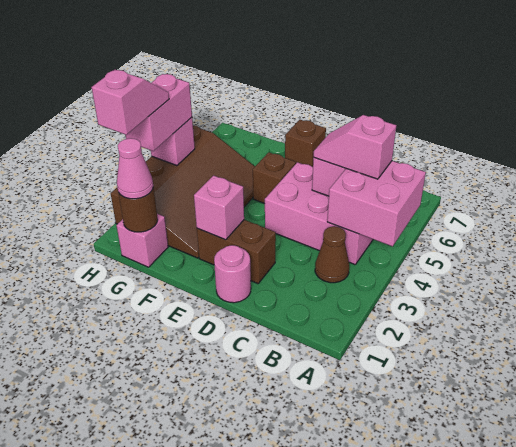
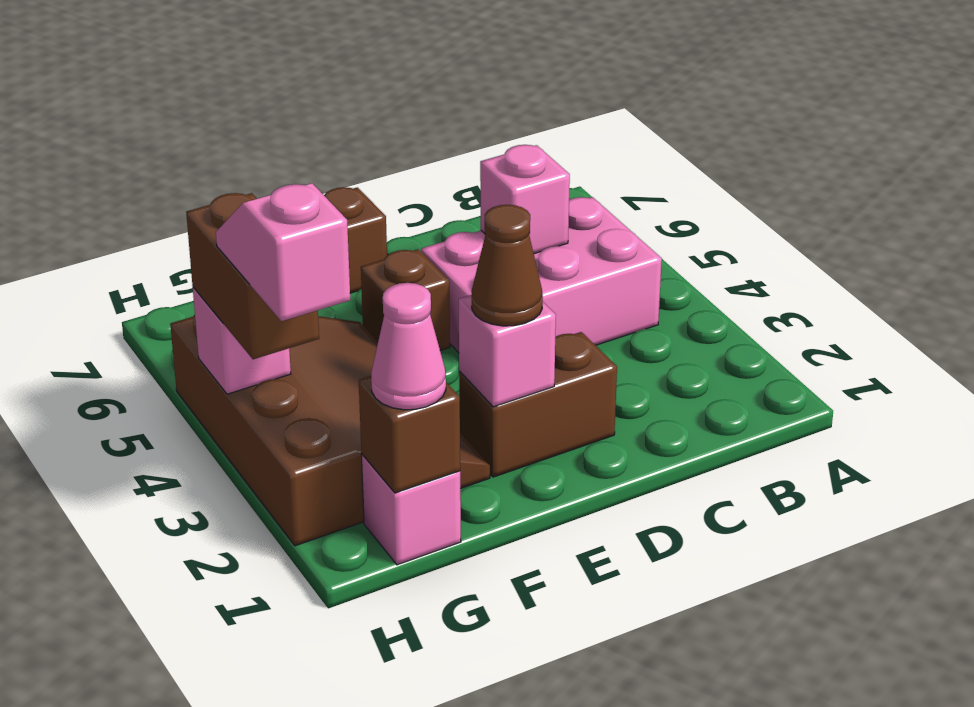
pink brick A4:B5 level 2 -> none
brown cone B3 level 1 -> brown cone E2 level 3
pink slope B5:C5 level 3 top B -> none
pink round brick D1 level 1 -> none
brown round brick G1 level 2 -> brown brick G1 level 2
pink brick H3:H4 level 3 -> brown brick H3:H4 level 3

